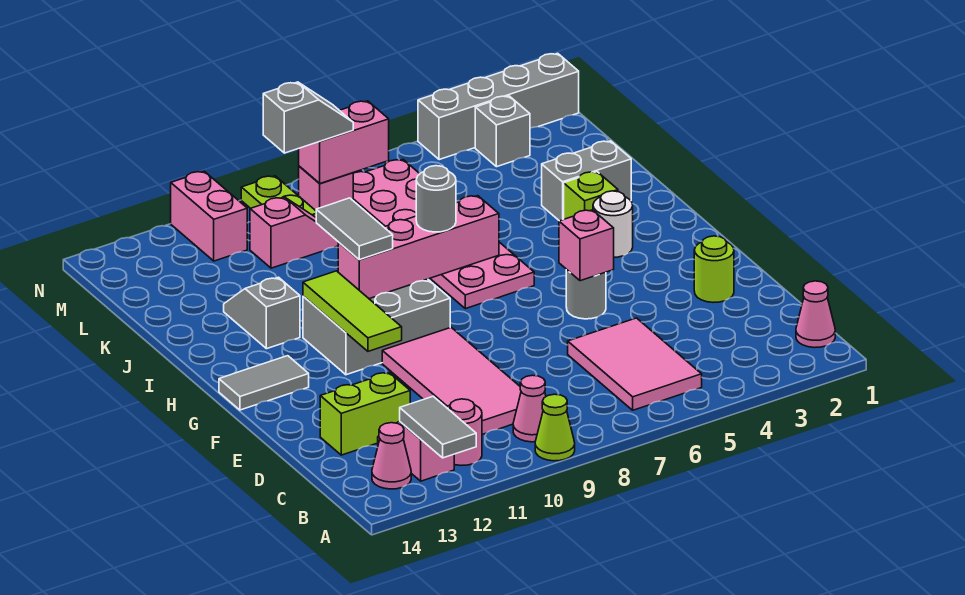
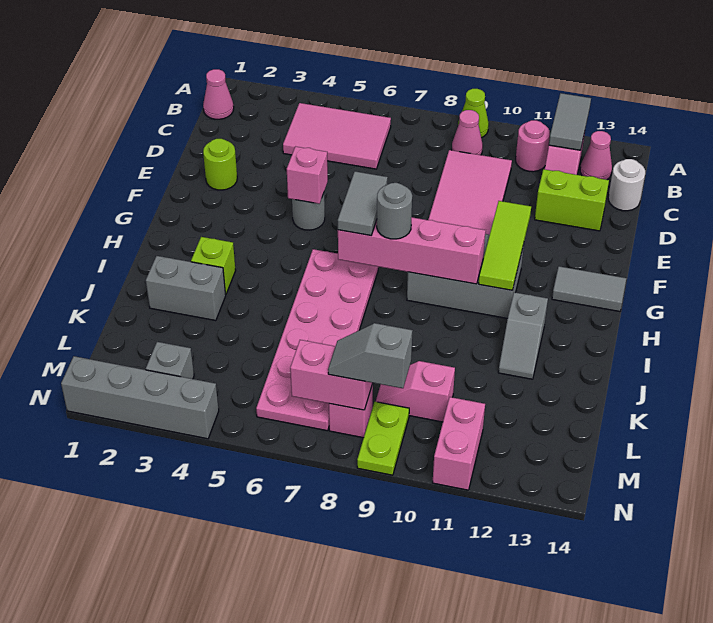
pink tile B5:D6 level 1 -> pink tile B4:C6 level 1
white round brick H3 level 1 -> white round brick C14 level 1
grey tile H10:I10 level 3 -> grey tile G7:H7 level 3

